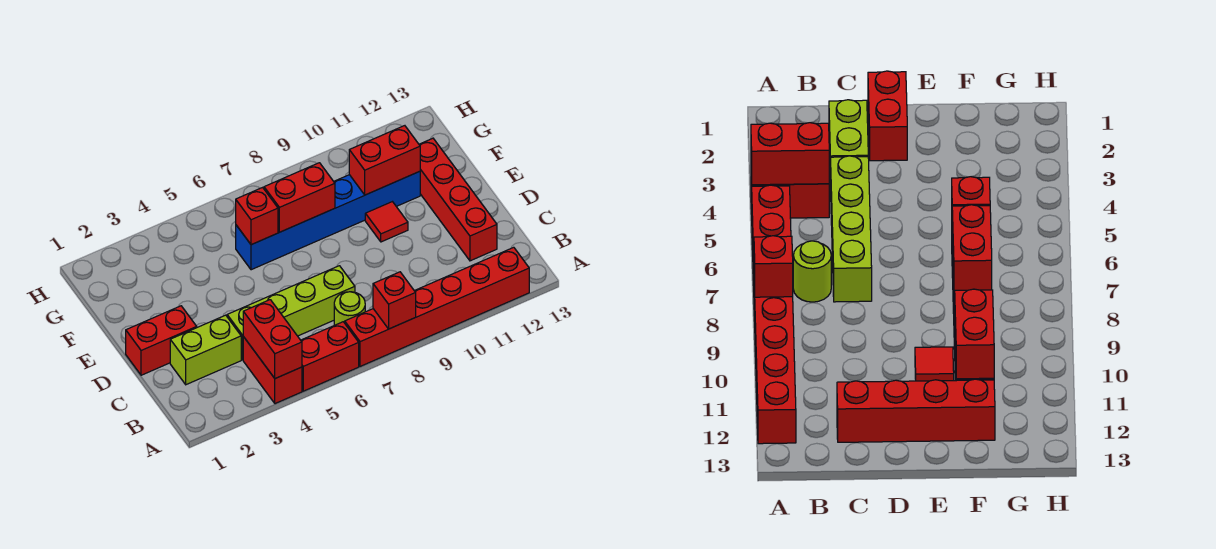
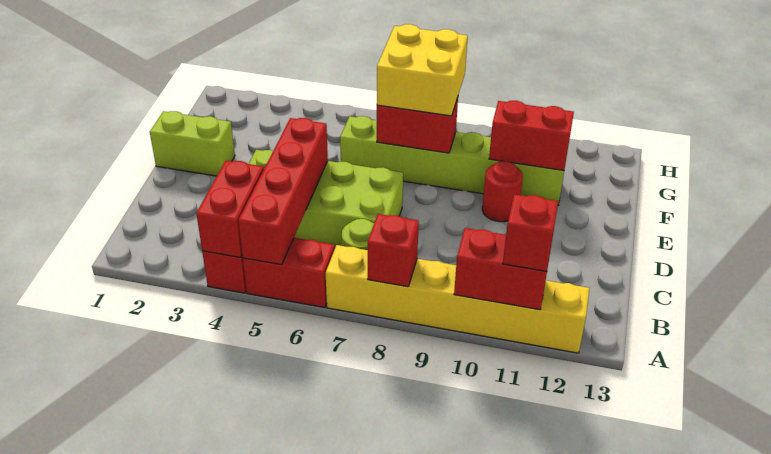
red brick A7:A12 level 1 -> yellow brick A7:A12 level 1
lime brick C2:C3 level 1 -> lime brick E1:E2 level 1
lime brick C4:C7 level 1 -> lime brick C4:D7 level 1
red brick C12:F12 level 1 -> red brick A5:D5 level 2
red brick D1:D2 level 1 -> red brick A10:A11 level 2
red tile E10 level 1 -> red round brick E10 level 1
blue brick F6:F11 level 1 -> lime brick F6:F11 level 1
red brick F6 level 2 -> red brick A11 level 3
none -> yellow brick F7:G8 level 3

